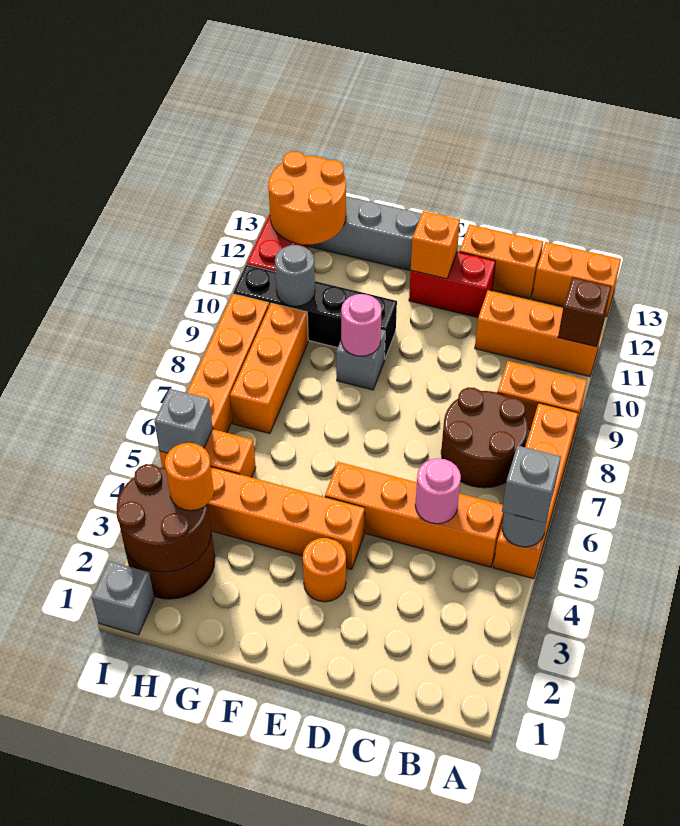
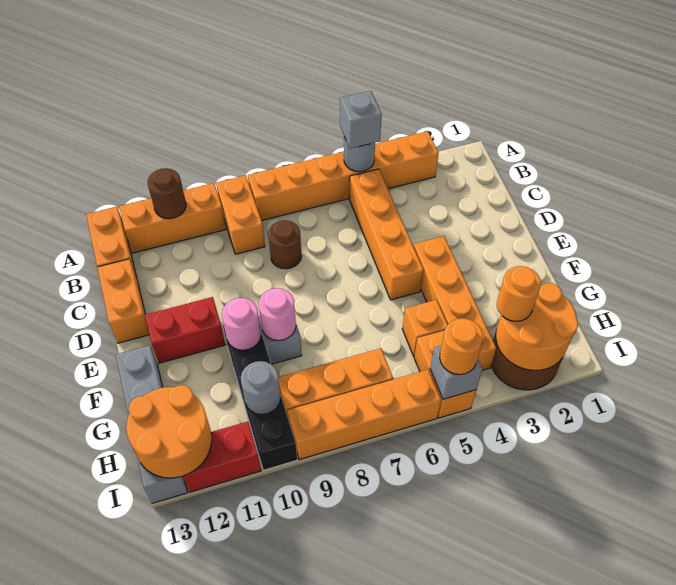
orange brick A5:A8 level 1 -> orange brick A3:A8 level 1
orange brick A11:C11 level 1 -> orange brick A10:A12 level 1
brown brick A11 level 2 -> brown round brick A11 level 2
brown round brick B7:C8 level 1 -> brown round brick C8 level 1
pink round brick C5 level 2 -> pink round brick F10 level 2
red brick D12:E12 level 1 -> red brick E11:E12 level 1
orange round brick E3 level 1 -> orange round brick I5 level 3
orange brick E12 level 2 -> orange brick G5 level 1
brown round brick H2:I3 level 2 -> orange round brick H2:I3 level 2
grey brick I1 level 1 -> none

